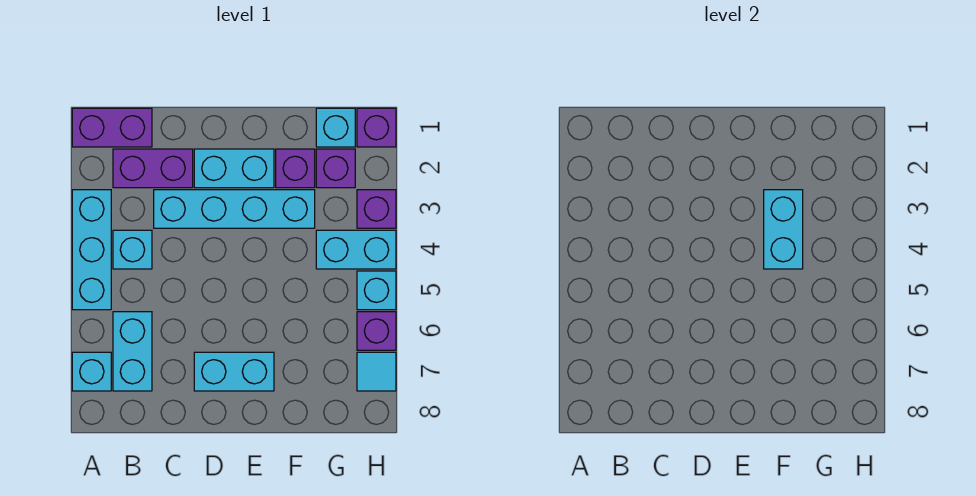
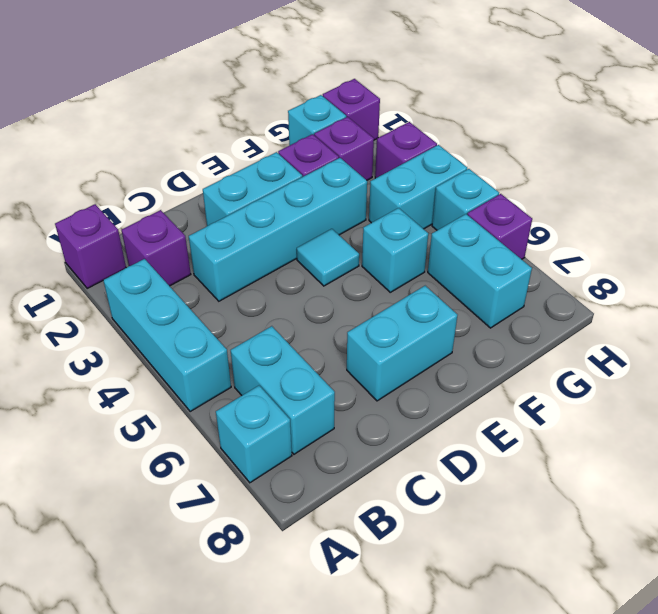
purple brick A1:B1 level 1 -> purple brick A1 level 1
purple brick B2:C2 level 1 -> purple brick B2 level 1
cyan brick B4 level 1 -> cyan brick F5 level 1
cyan brick F3:F4 level 2 -> cyan brick G6:G7 level 1
cyan tile H7 level 1 -> cyan tile E4 level 1

